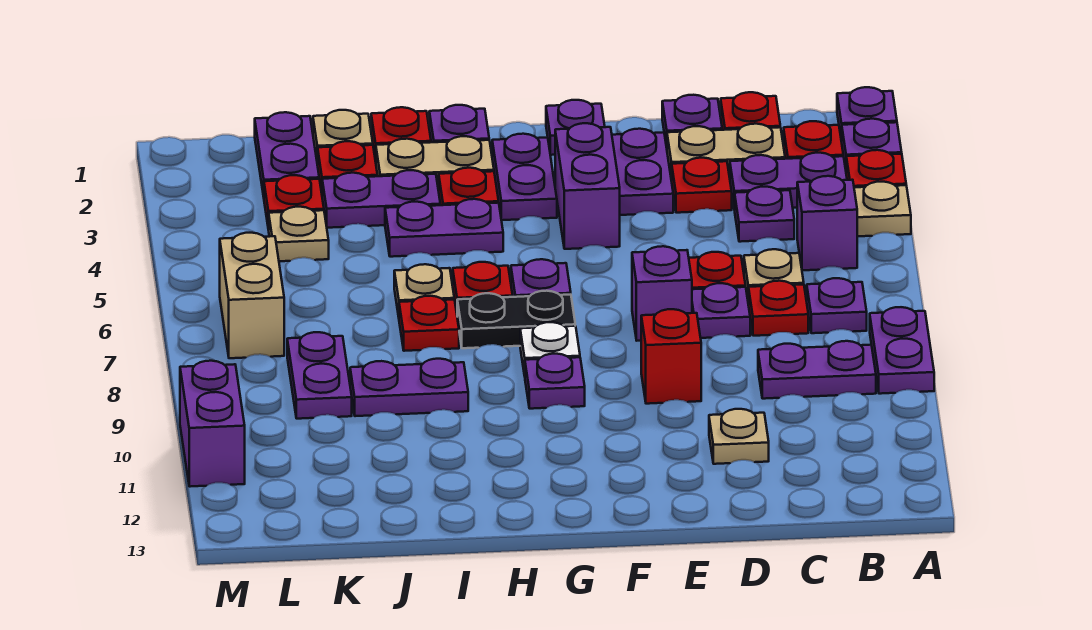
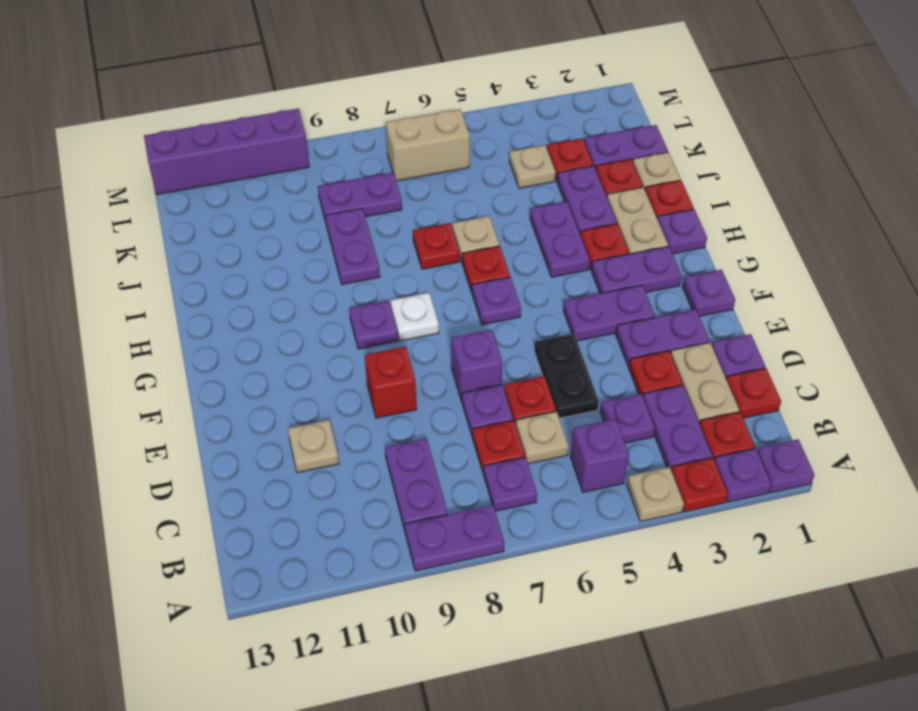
purple brick F3:F4 level 1 -> purple plate F3:F4 level 1
black plate G7:H7 level 1 -> black plate D5:E5 level 1
purple brick M10:M11 level 1 -> purple brick M10:M13 level 1

